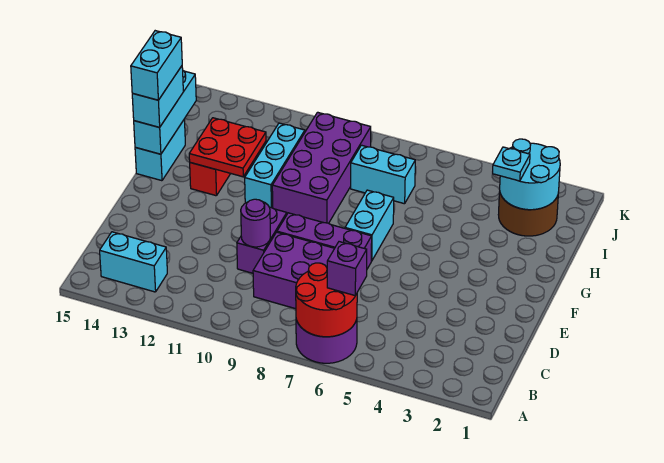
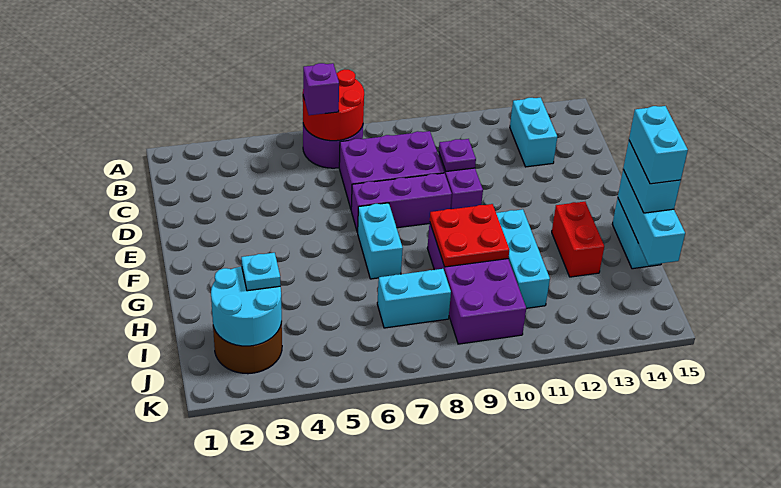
cyan brick B13:B14 level 1 -> cyan brick B13:C13 level 1
purple round brick D10 level 2 -> purple plate D10 level 2
red plate G12:H13 level 2 -> red plate G9:H10 level 2

